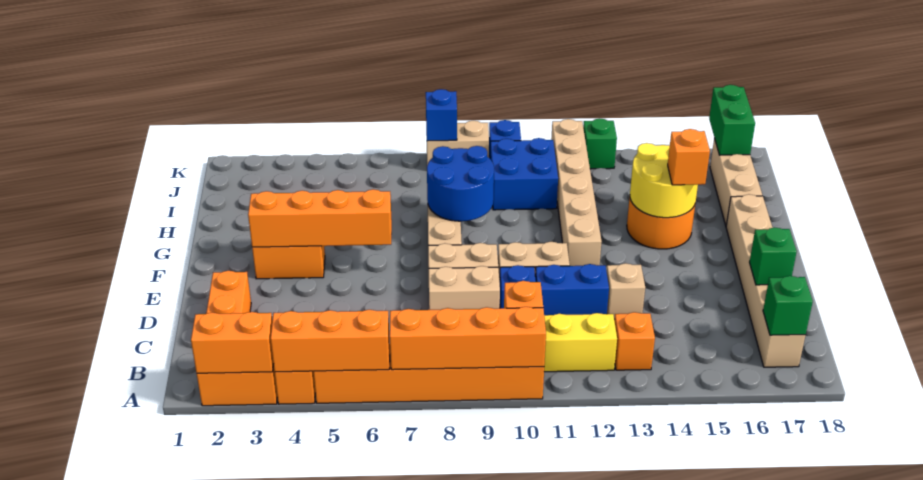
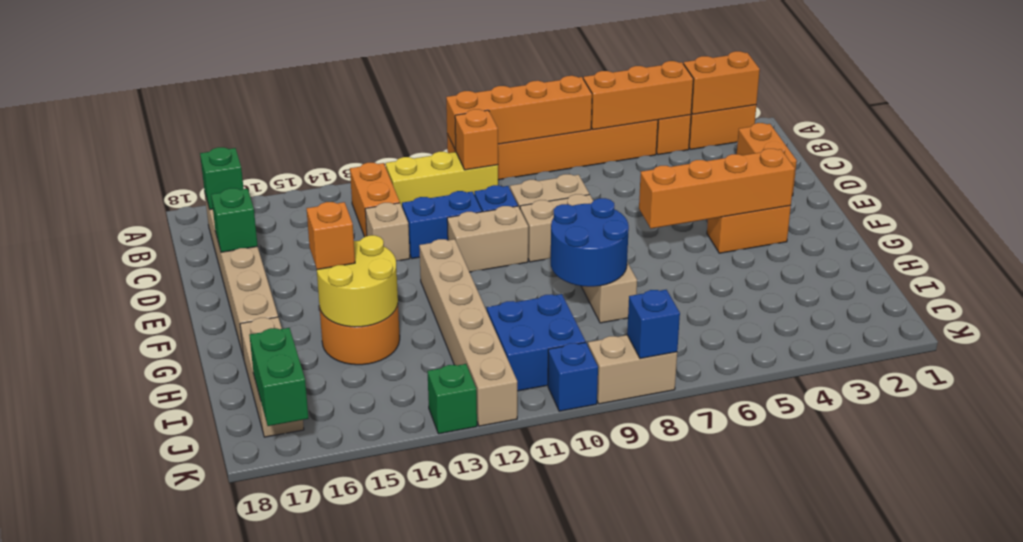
orange brick B13 level 1 -> orange brick B13:C13 level 1

